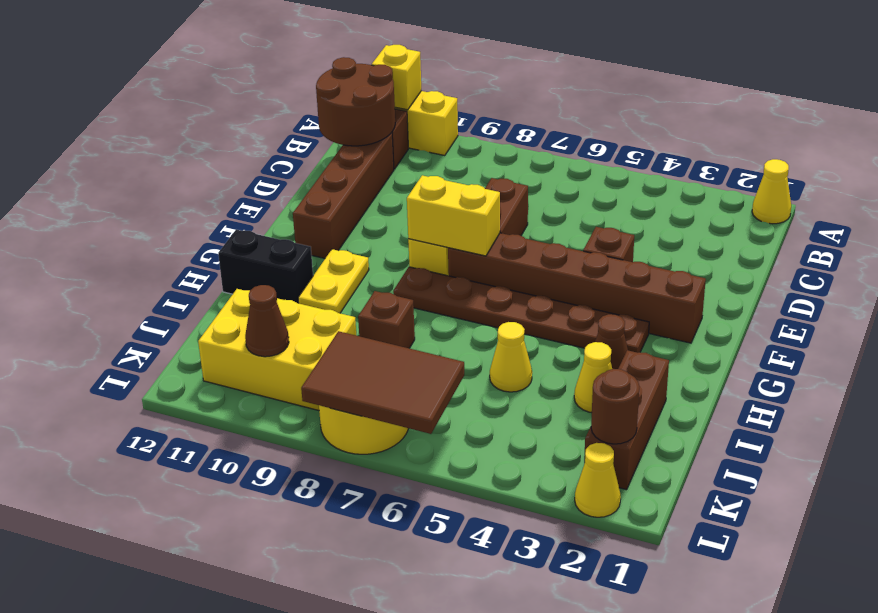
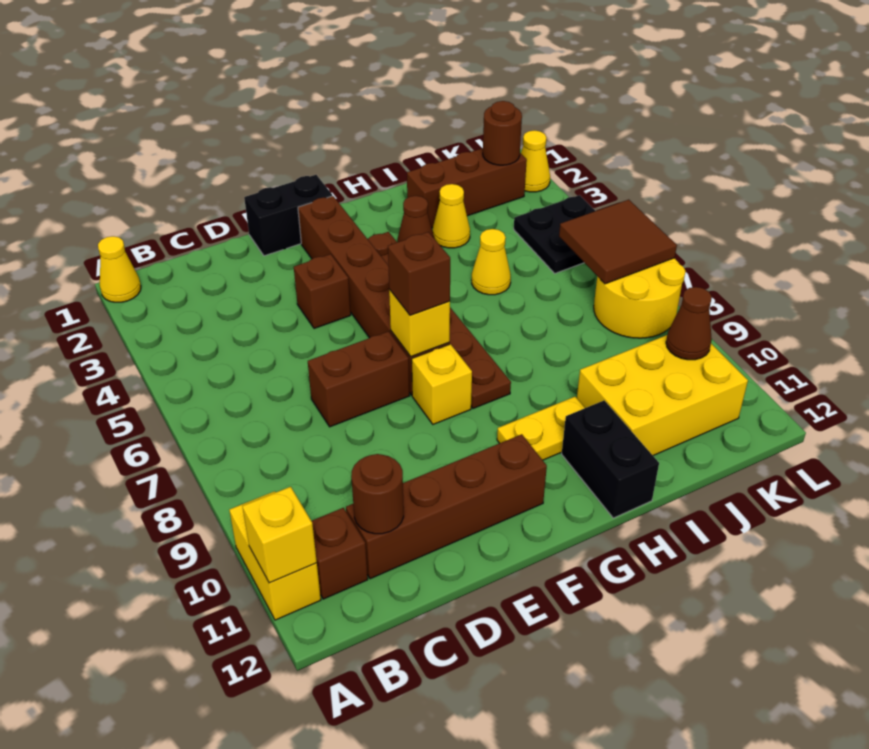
brown round brick B11:C12 level 2 -> brown round brick C11 level 2
none -> black brick E1:F1 level 1
yellow brick F7:F8 level 2 -> yellow brick F7 level 2
brown brick I8 level 1 -> brown brick F7 level 3
yellow brick J9:K11 level 1 -> yellow brick I10:K11 level 1
none -> black plate K4:L5 level 1
brown tile K6:L8 level 2 -> brown tile K6:L7 level 2

